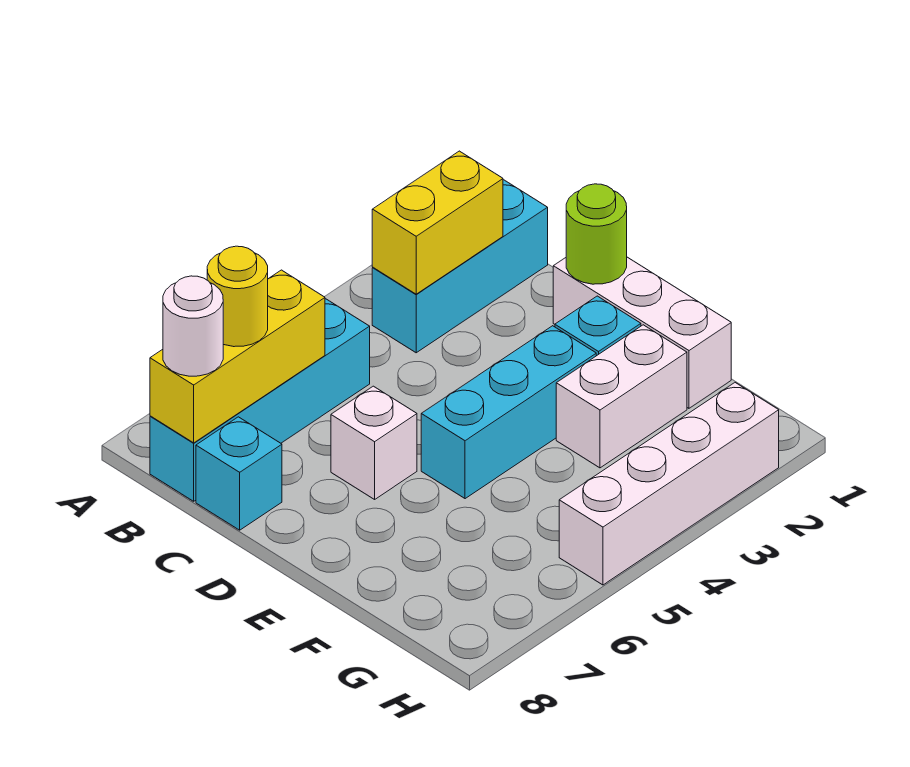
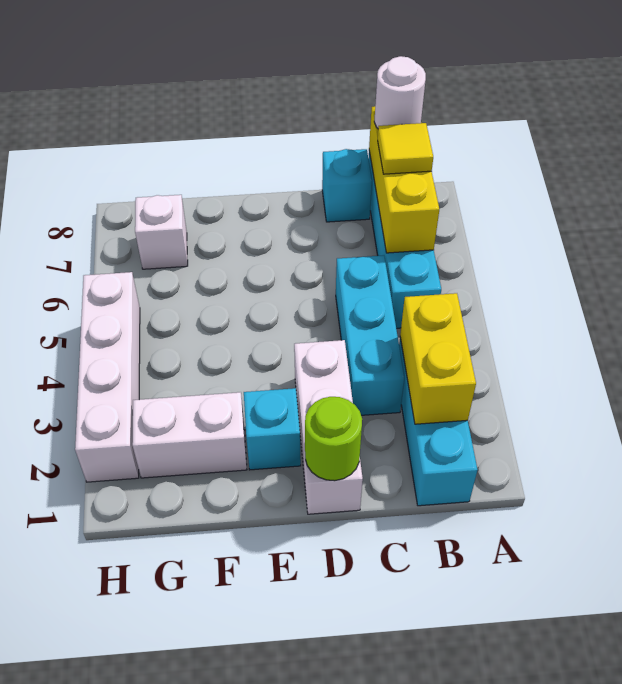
yellow round brick B7 level 3 -> yellow tile B7 level 3
white brick D1:F1 level 1 -> white brick D1:D3 level 1
white brick D6 level 1 -> white brick G7 level 1
cyan brick E3:E5 level 1 -> cyan brick C3:C5 level 1
white brick F2:F3 level 1 -> white brick F2:G2 level 1

